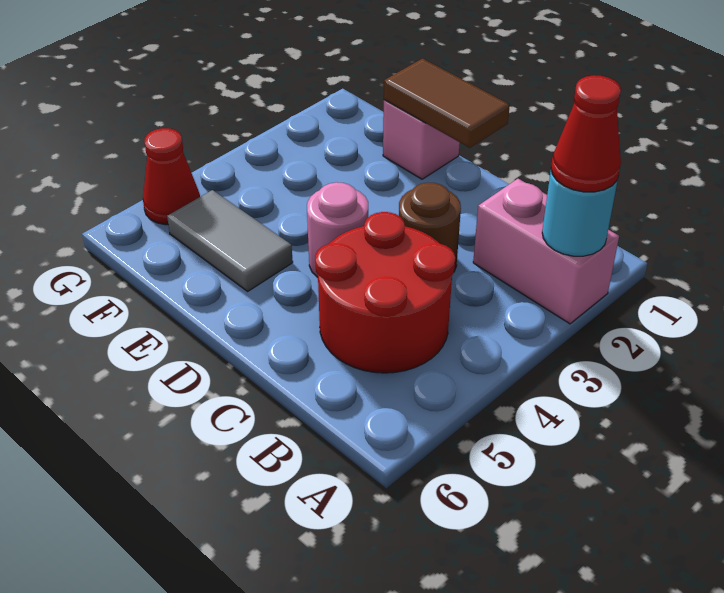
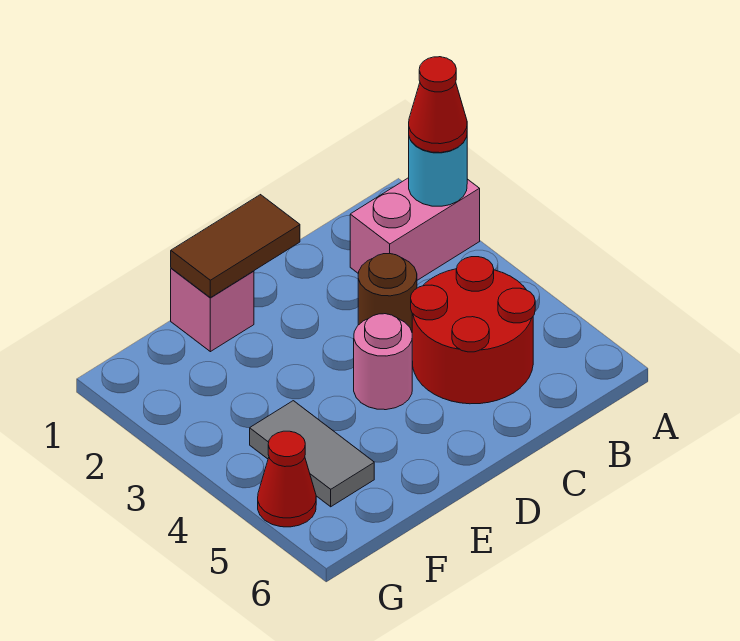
grey tile E5:F5 level 1 -> grey tile F4:F5 level 1

